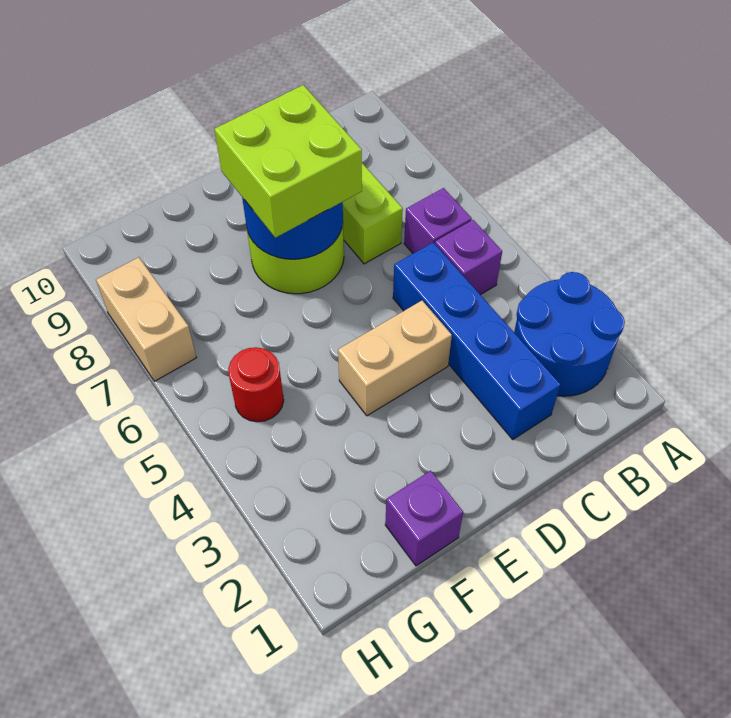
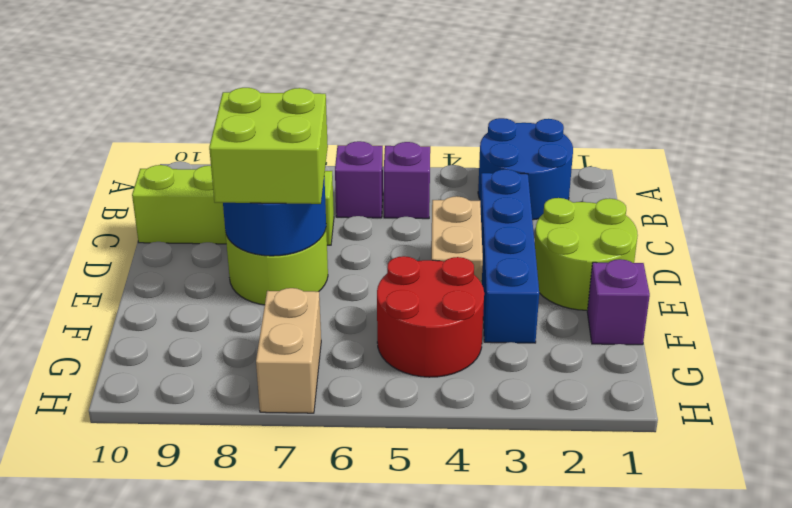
blue brick C2:C5 level 1 -> blue brick C3:F3 level 1
none -> lime round brick D1:E2 level 1
red round brick G5 level 1 -> red round brick F4:G5 level 1
tan brick H7:H8 level 1 -> tan brick G7:H7 level 1

